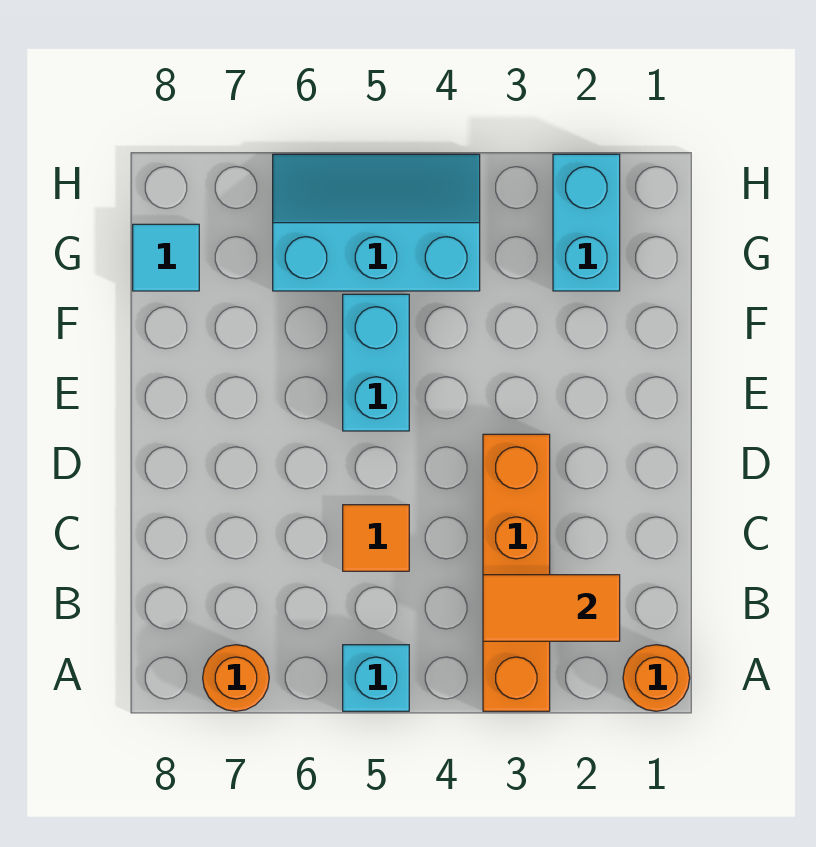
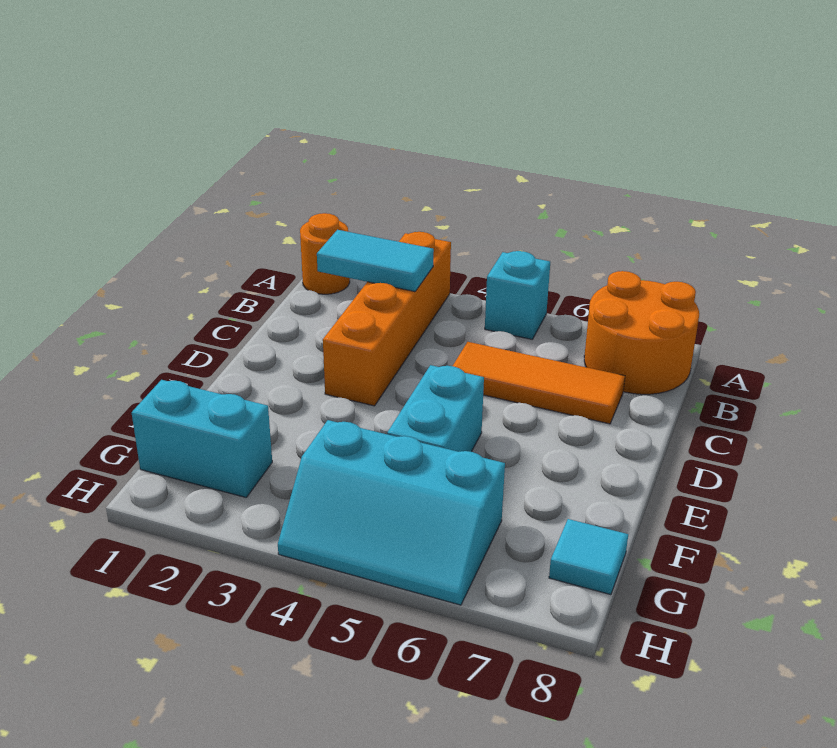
orange round brick A7 level 1 -> orange round brick A7:B8 level 1
orange tile B2:B3 level 2 -> cyan tile B2:B3 level 2
orange tile C5 level 1 -> orange tile C5:C7 level 1
cyan brick G2:H2 level 1 -> cyan brick G1:G2 level 1

